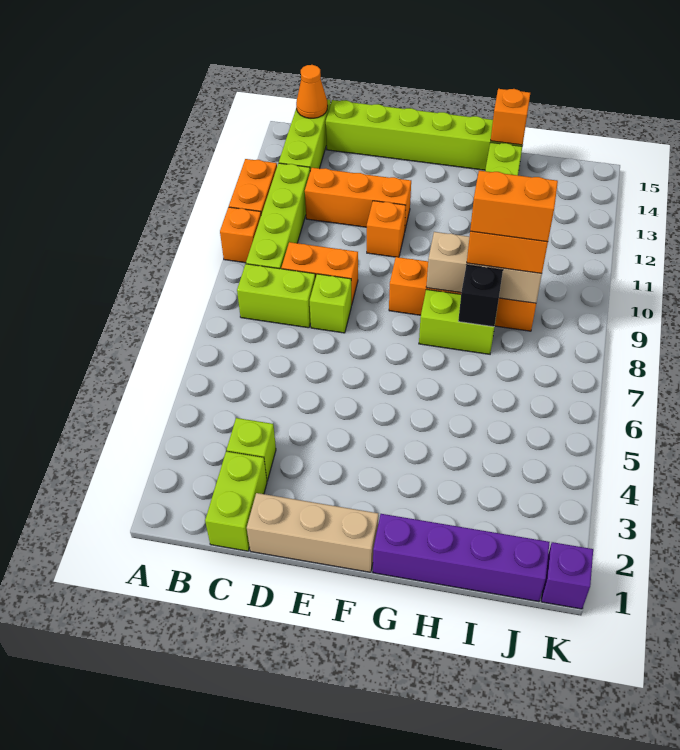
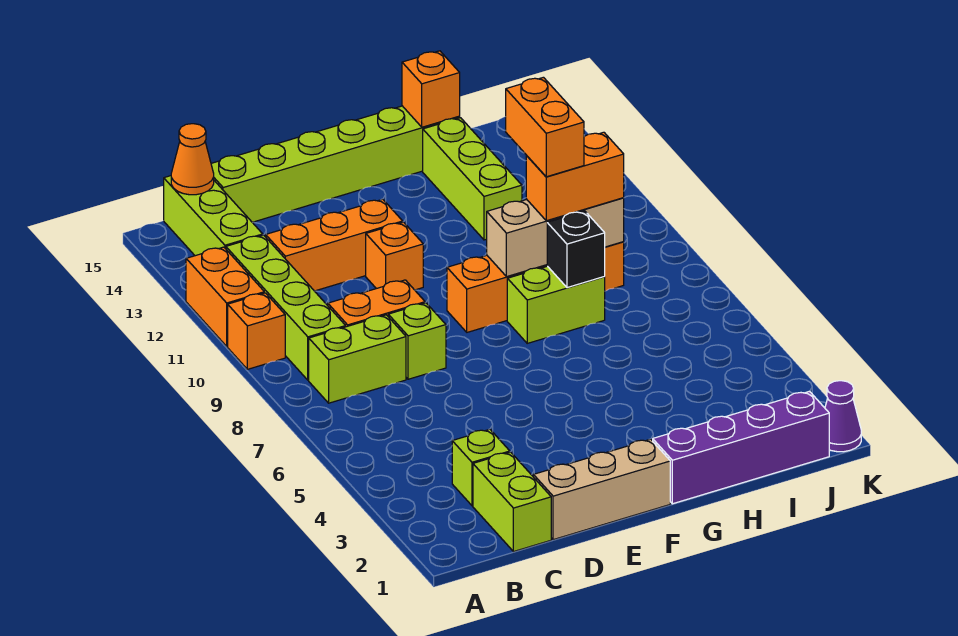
orange brick H9:I9 level 4 -> orange brick H9:H10 level 4
purple brick K1 level 1 -> purple cone K1 level 1

